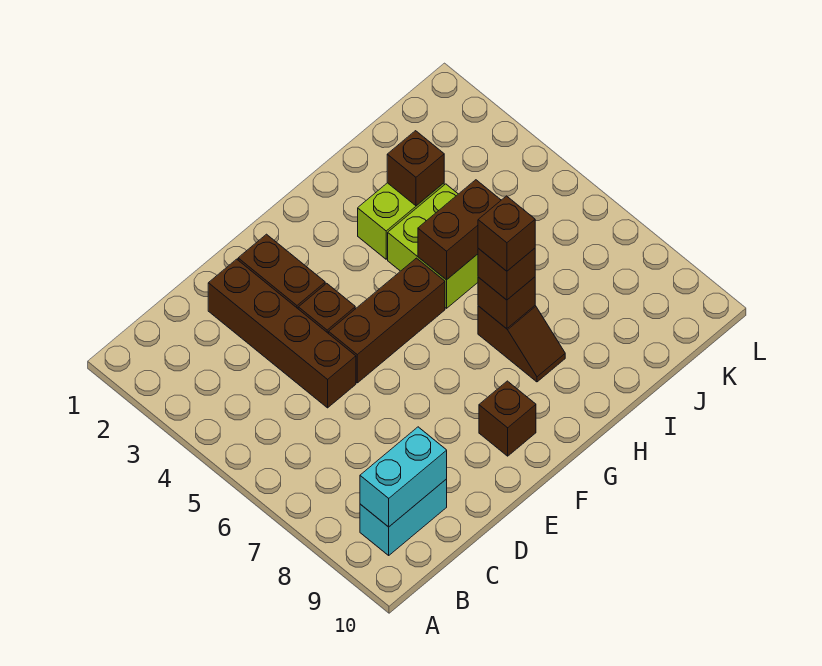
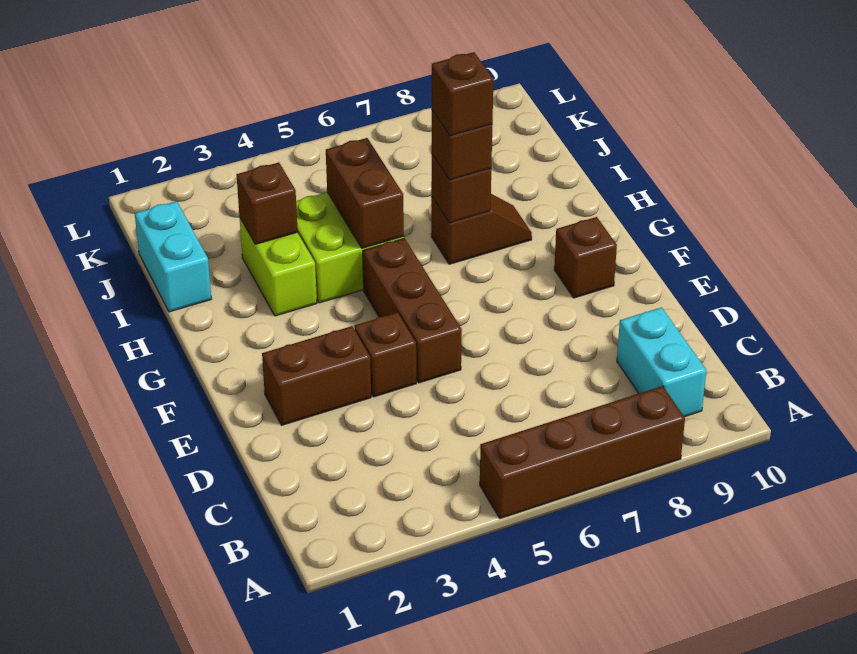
cyan brick B9:C9 level 2 -> cyan brick I1:J1 level 1
brown brick D2:D5 level 1 -> brown brick A5:A8 level 1

